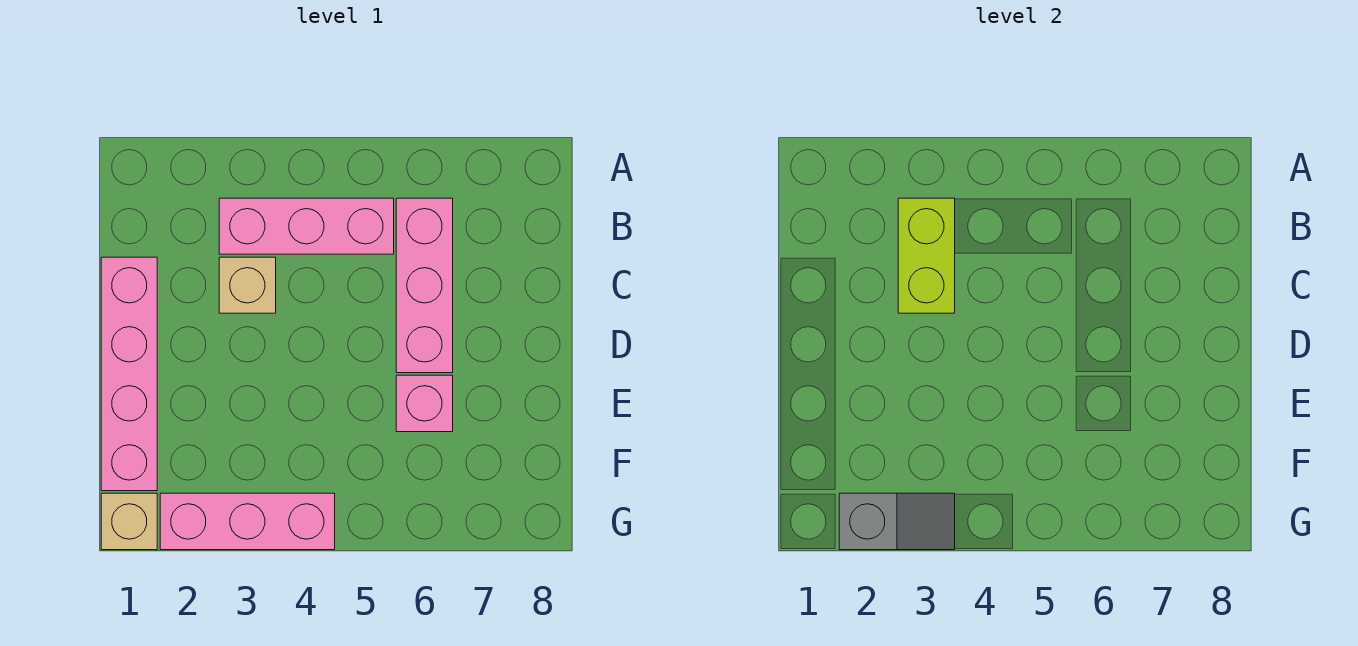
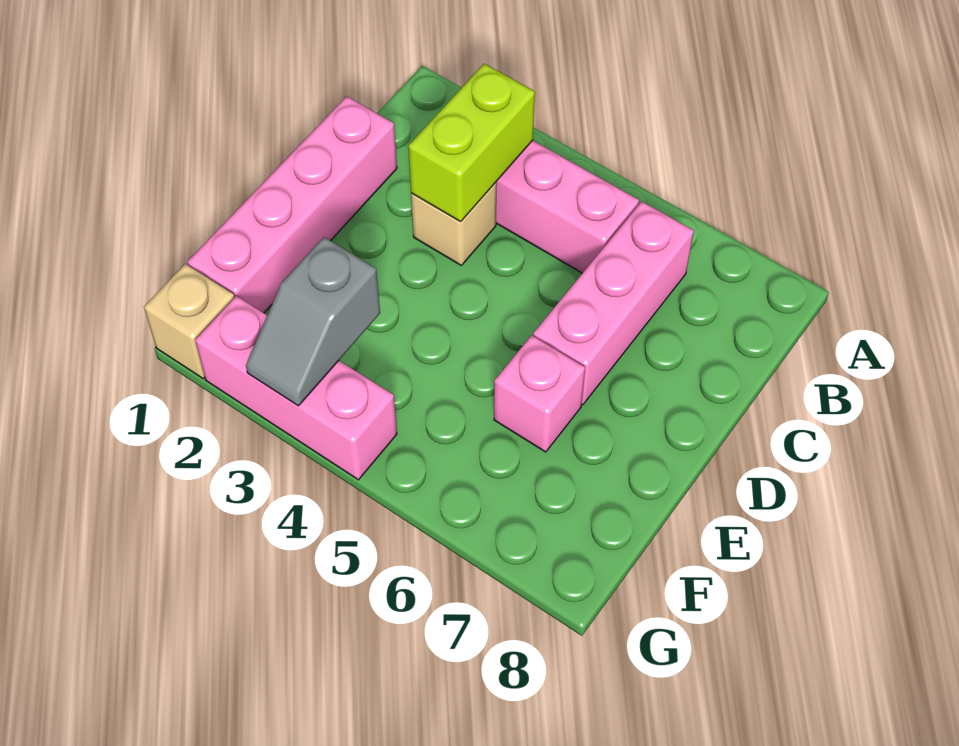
grey slope G2:G3 level 2 top 2 -> grey slope F3:G3 level 2 top F

